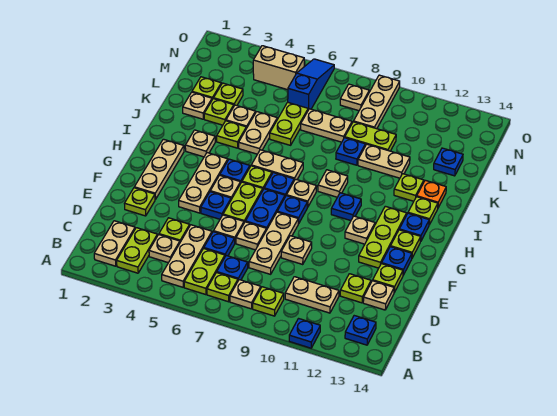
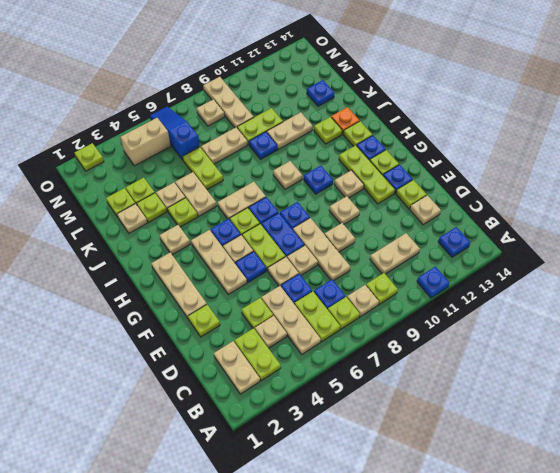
lime plate D12 level 1 -> lime plate O2 level 1
tan plate H8 level 1 -> tan plate F10 level 1

